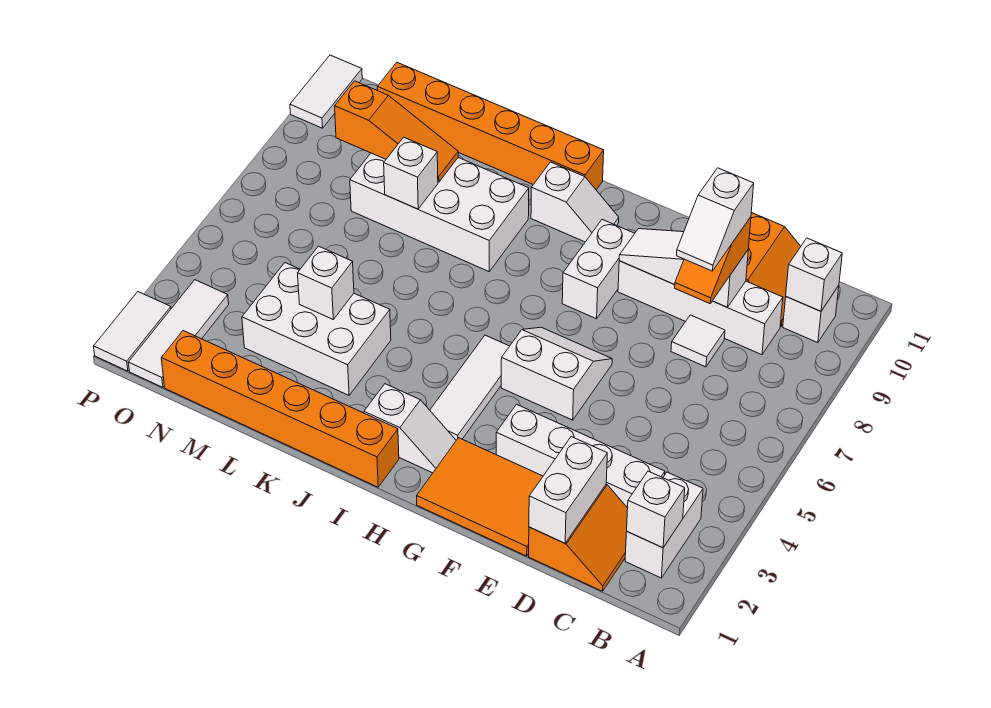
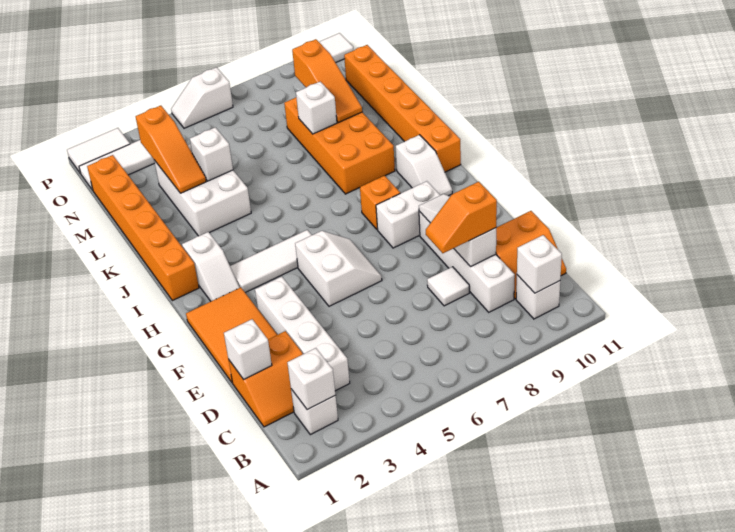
white brick B2:B3 level 1 -> white brick B2 level 1
white brick D1:D2 level 2 -> white brick D1 level 2
white slope D8:D9 level 4 top 9 -> white slope P5:P6 level 1 top 6
none -> orange brick H8 level 1
white brick J8:M9 level 1 -> orange brick J8:M9 level 1
none -> orange slope L3:N3 level 2 top N

